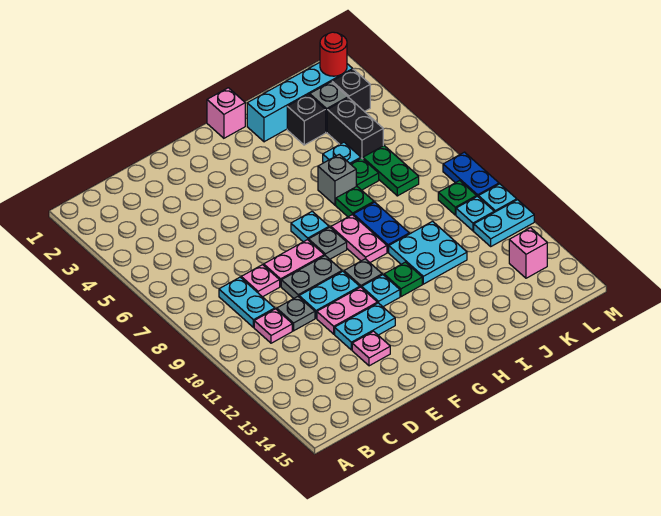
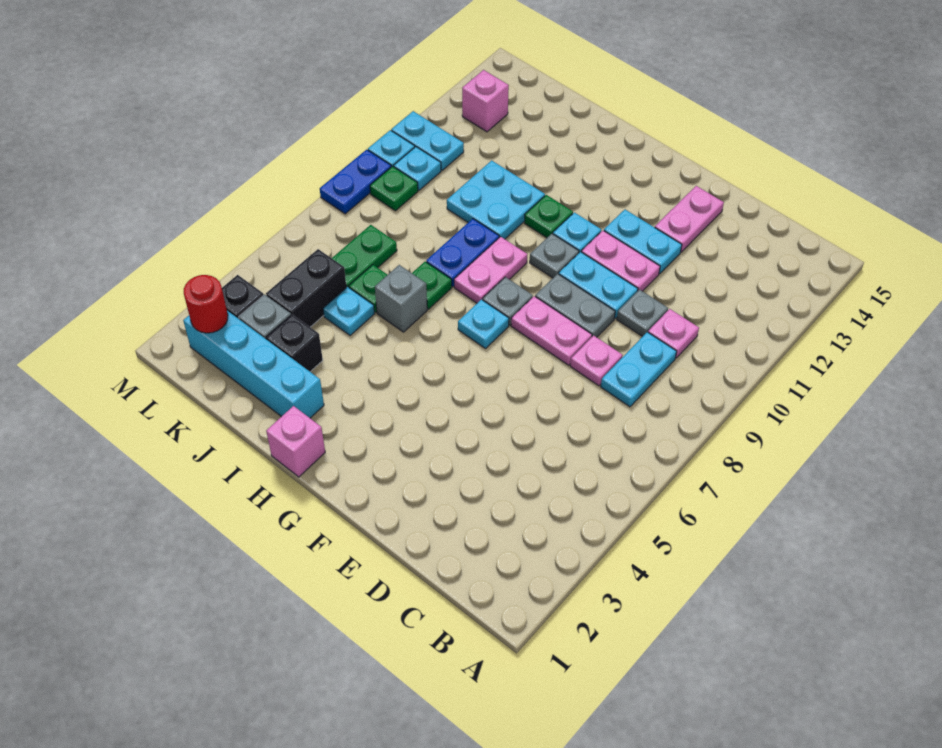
pink plate E13 level 1 -> pink plate E13:E14 level 1

